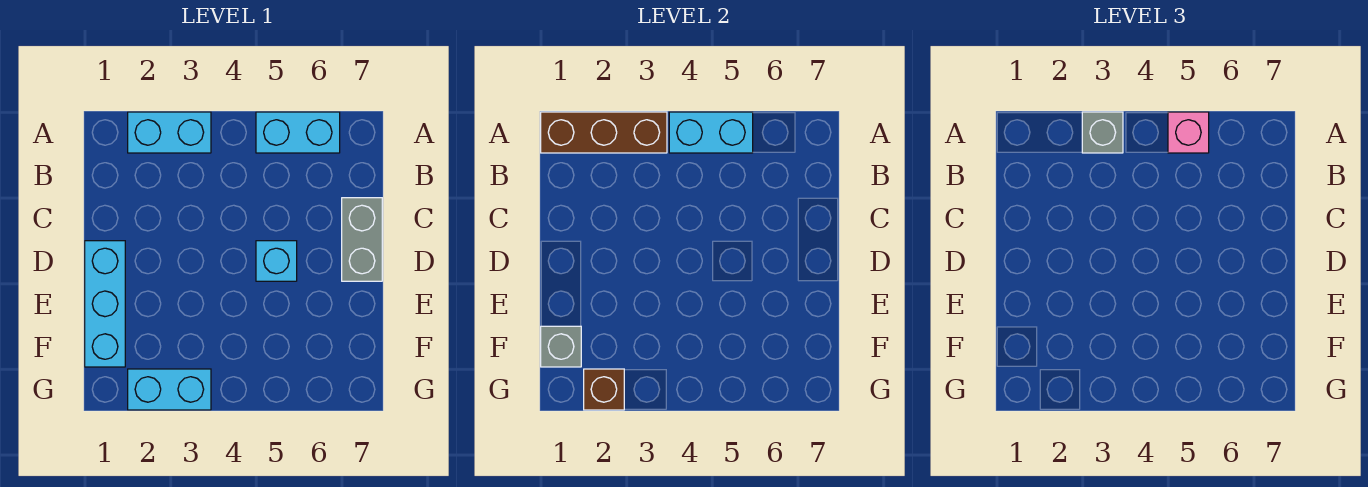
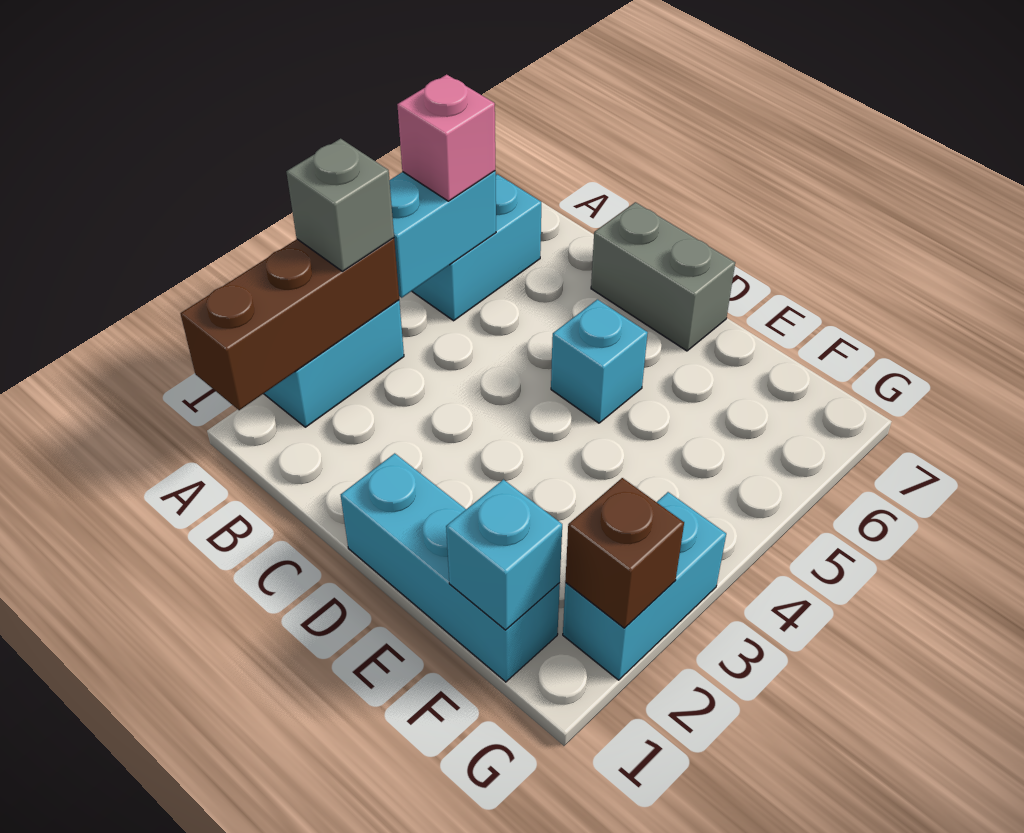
grey brick F1 level 2 -> cyan brick F1 level 2

